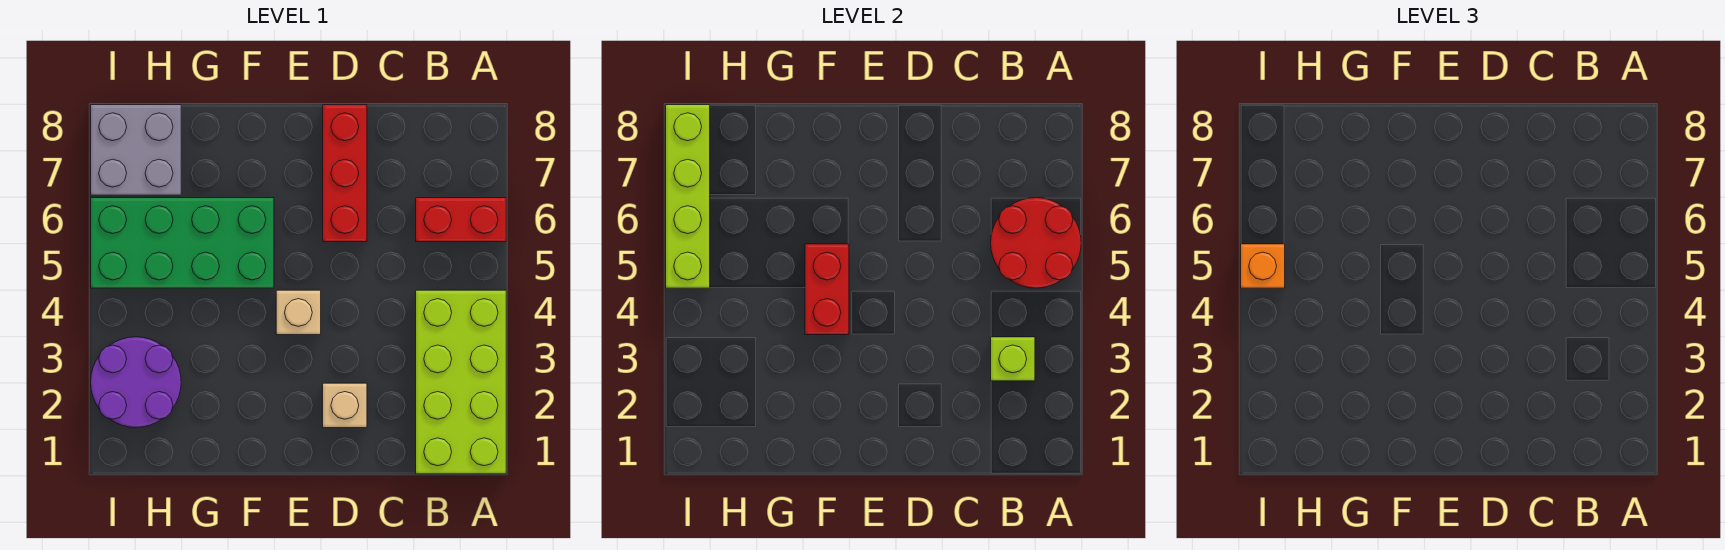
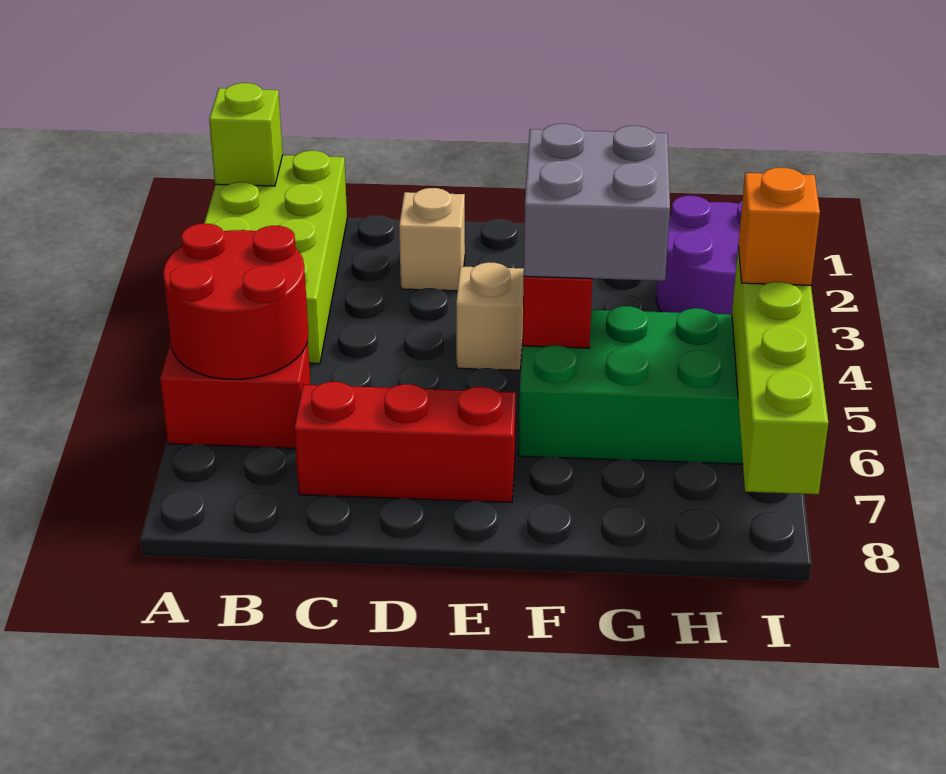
lime brick B3 level 2 -> lime brick A1 level 2
red brick D6:D8 level 1 -> red brick C7:E7 level 1
grey brick H7:I8 level 1 -> grey brick F4:G5 level 3

